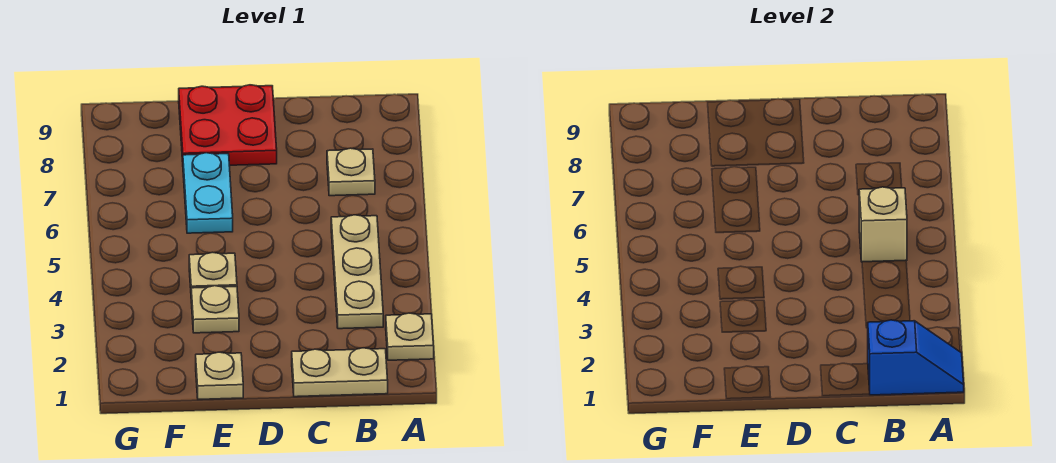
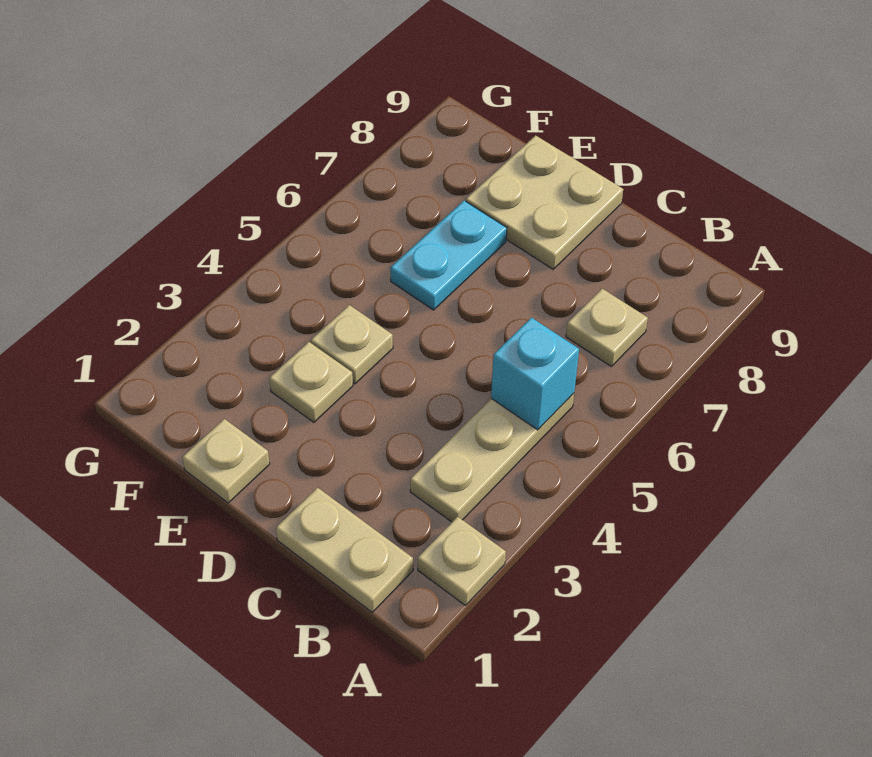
blue slope A1:B1 level 2 top B -> none
tan brick B5 level 2 -> cyan brick B5 level 2
red plate D8:E9 level 1 -> tan plate D8:E9 level 1

